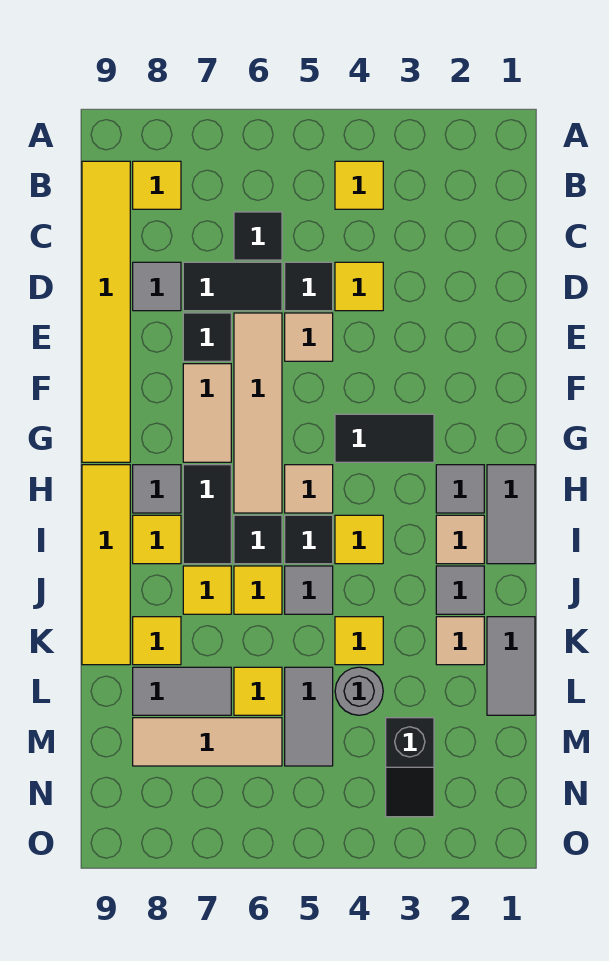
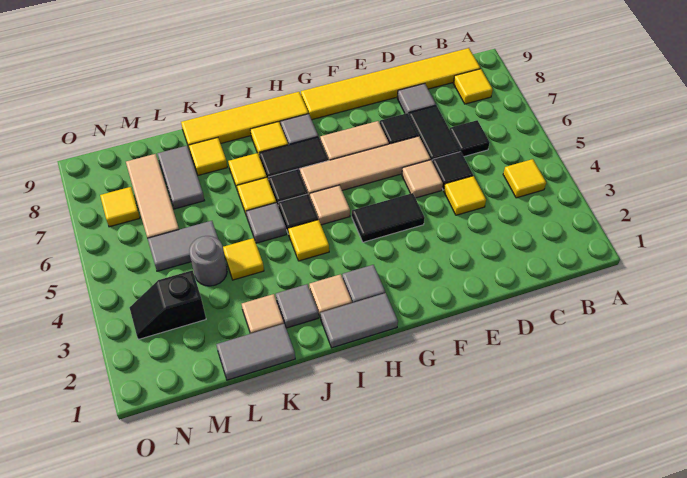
black tile G3:G4 level 1 -> black tile F4:G4 level 1
yellow tile L6 level 1 -> yellow tile N7 level 1

